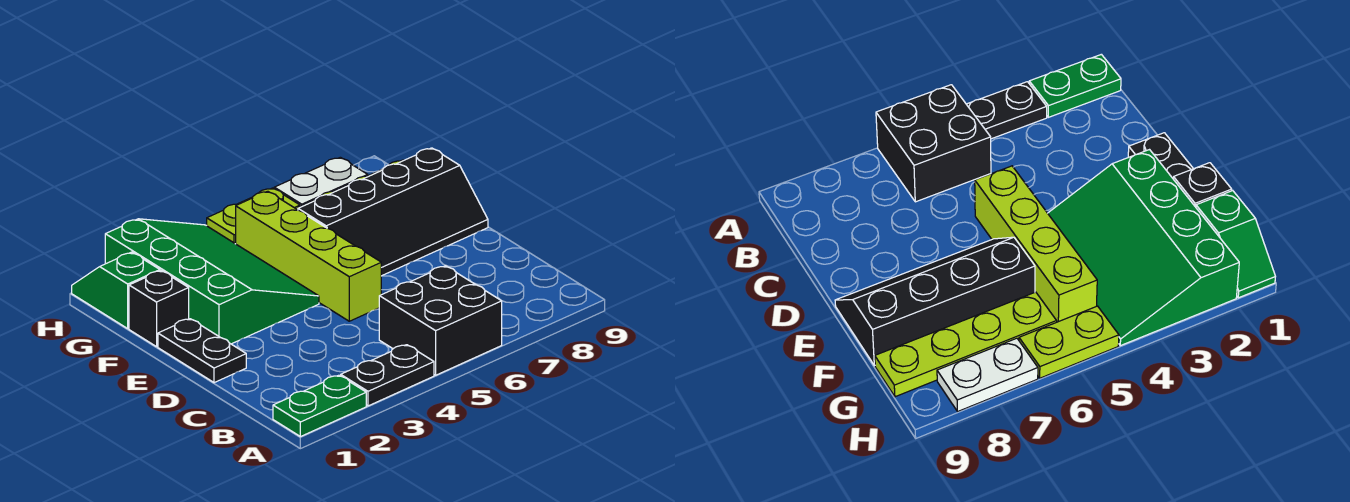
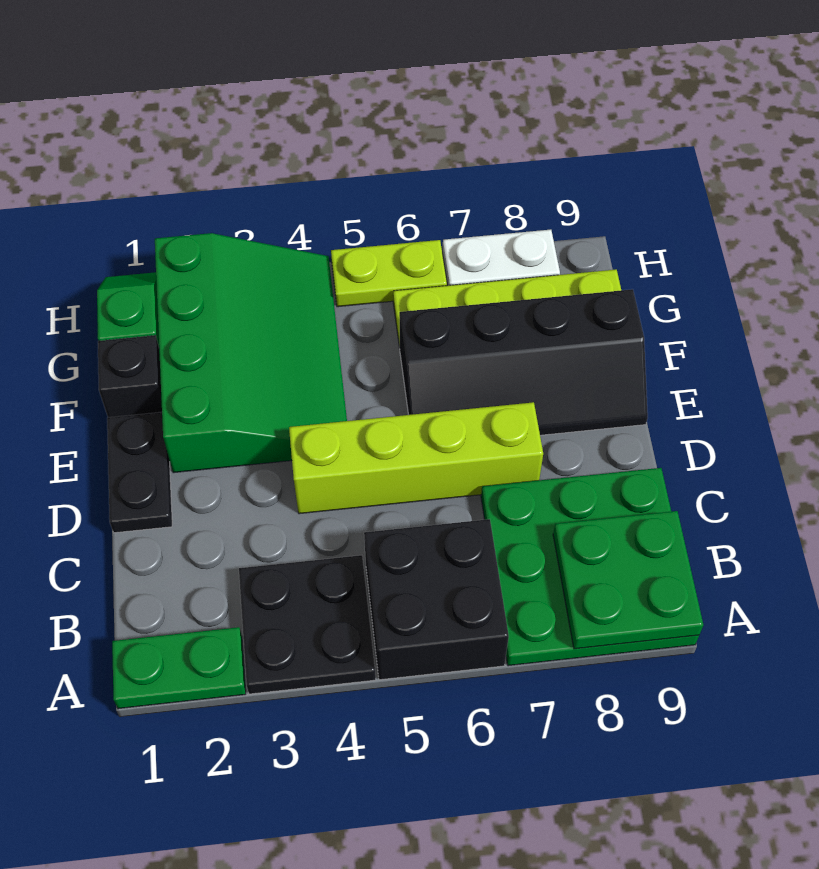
black plate A3:A4 level 1 -> black plate A3:B4 level 1
none -> green plate A7:C9 level 1
none -> green plate A8:B9 level 2
lime brick D5:G5 level 1 -> lime brick D4:D7 level 1

